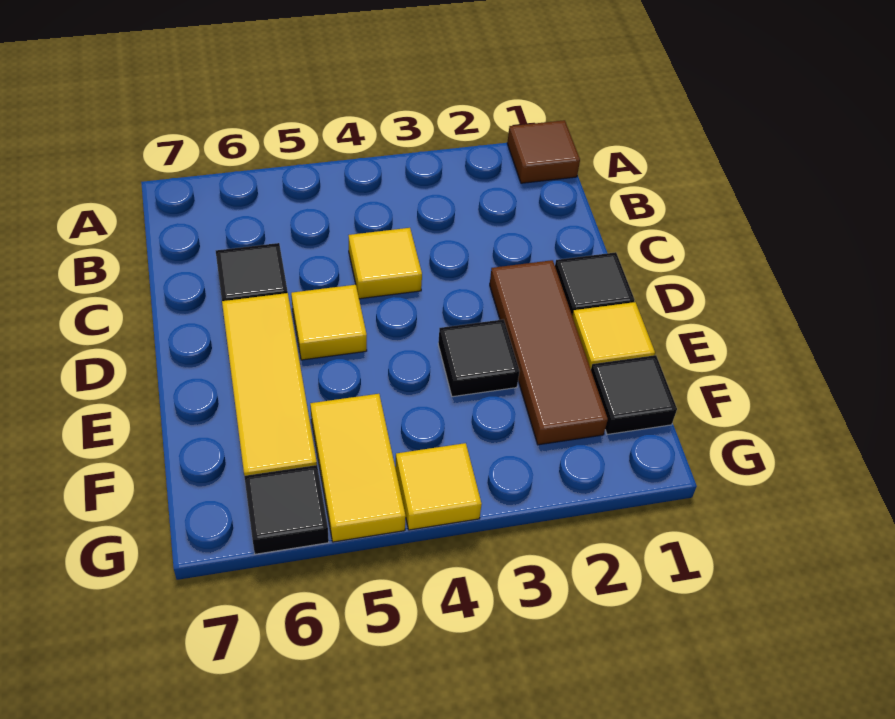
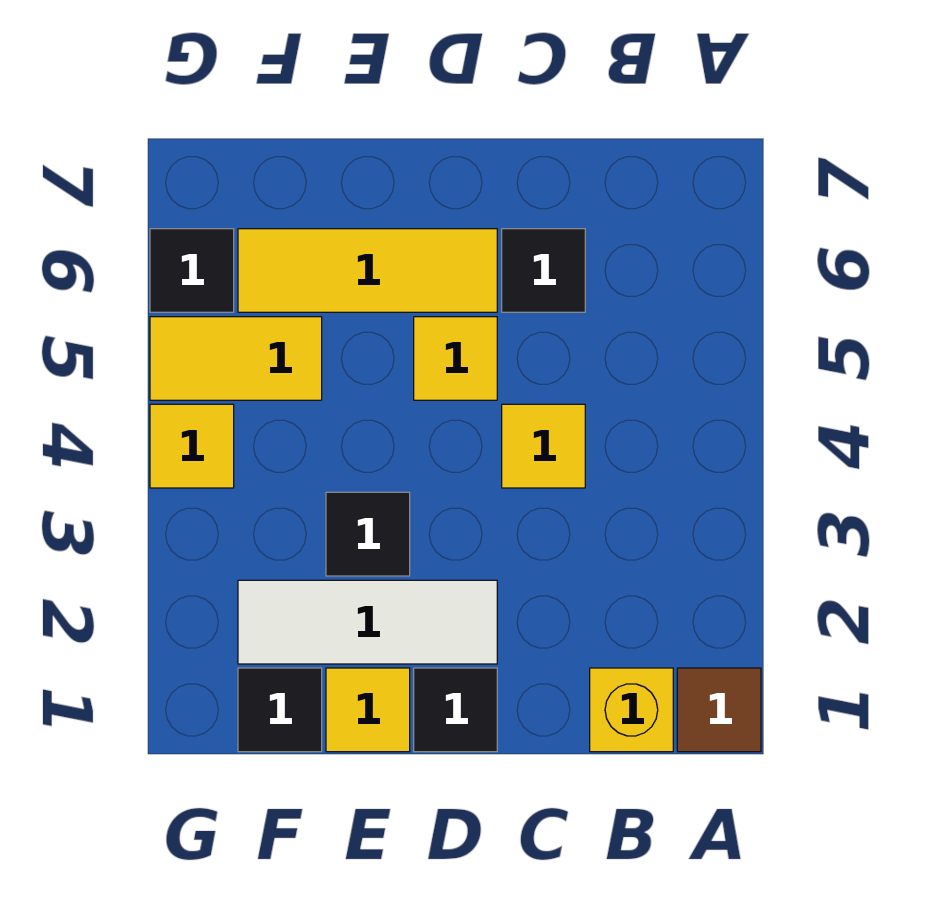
none -> yellow brick B1 level 1
brown tile D2:F2 level 1 -> white tile D2:F2 level 1

